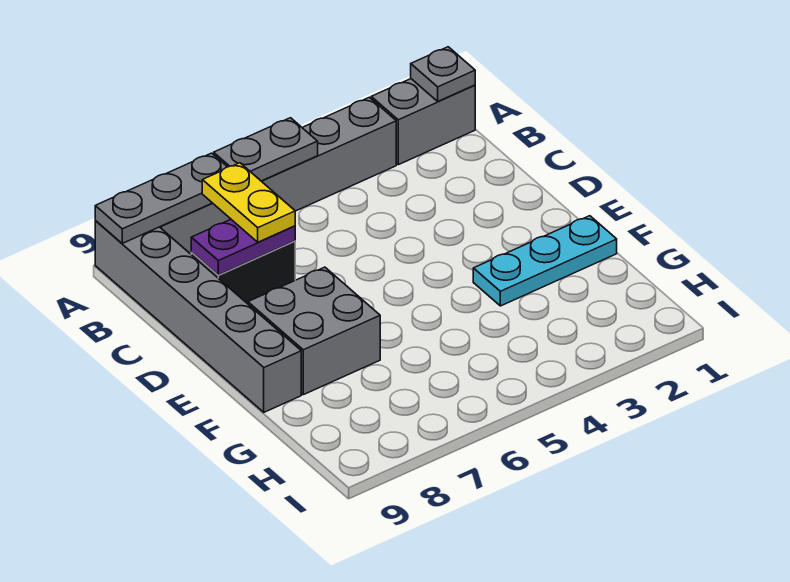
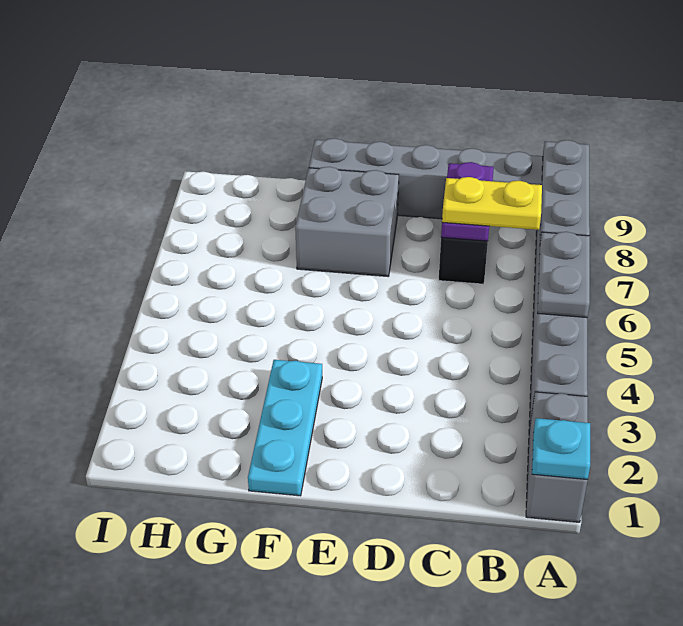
grey plate A1 level 2 -> cyan plate A1 level 2

